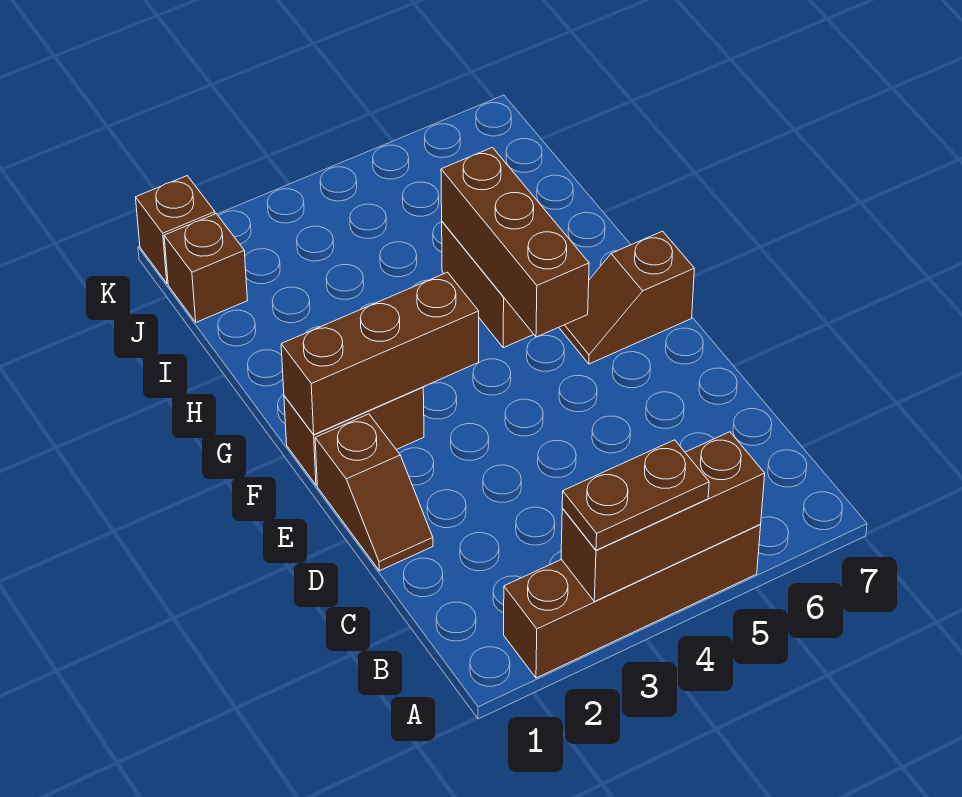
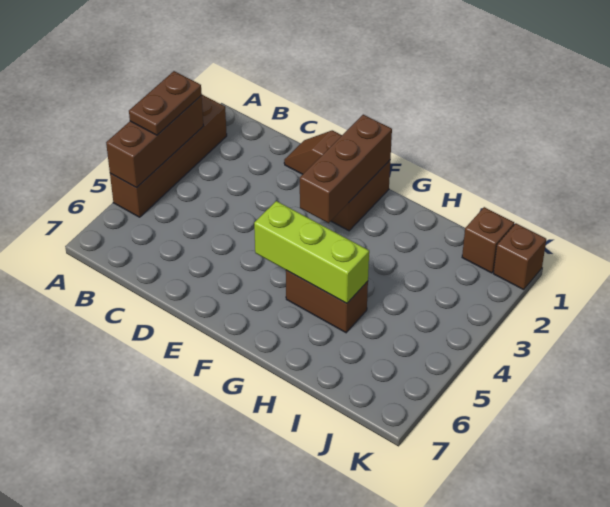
brown brick F5:H5 level 2 -> lime brick F5:H5 level 2
brown slope F6:F7 level 1 top 7 -> none

